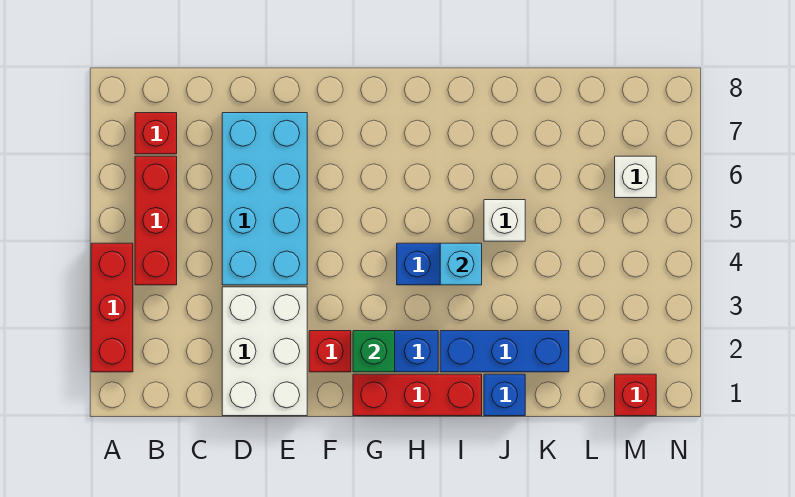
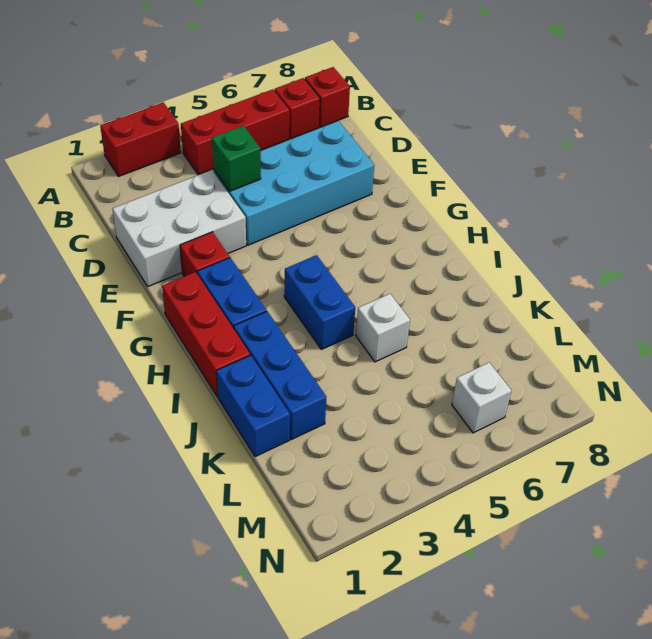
red brick A2:A4 level 1 -> red brick A2:A3 level 1
green brick G2 level 2 -> green brick D4 level 2
cyan brick I4 level 2 -> none
blue brick J1 level 1 -> blue brick J1:K1 level 1
red brick M1 level 1 -> red brick B8 level 1

